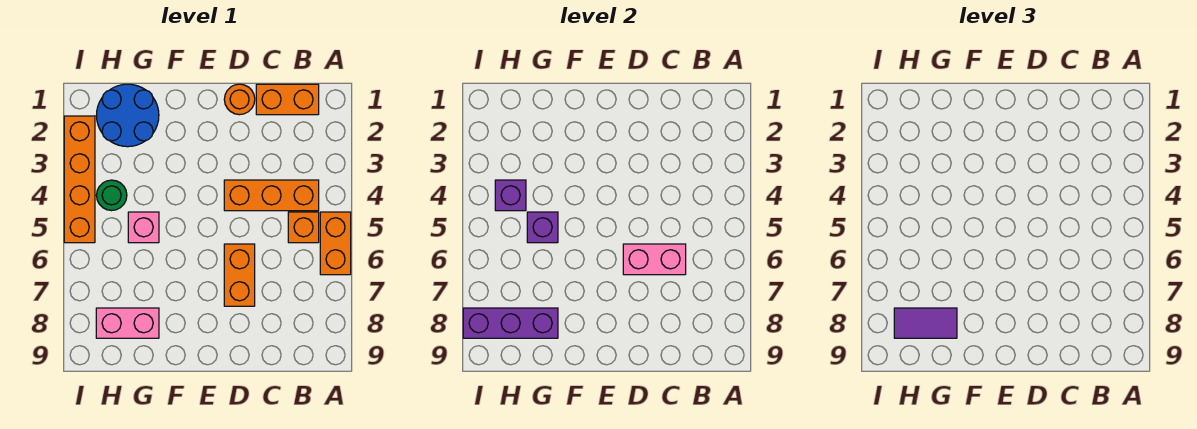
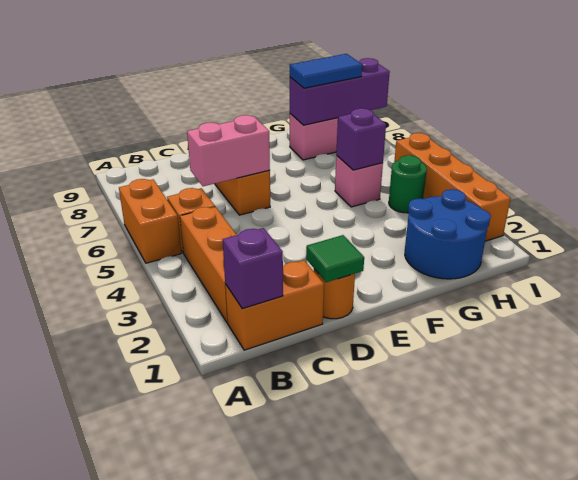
orange brick B4:D4 level 1 -> orange brick B2:B4 level 1
none -> green tile D1 level 2
purple tile G8:H8 level 3 -> blue tile G8:H8 level 3
purple brick H4 level 2 -> purple brick B1 level 2

